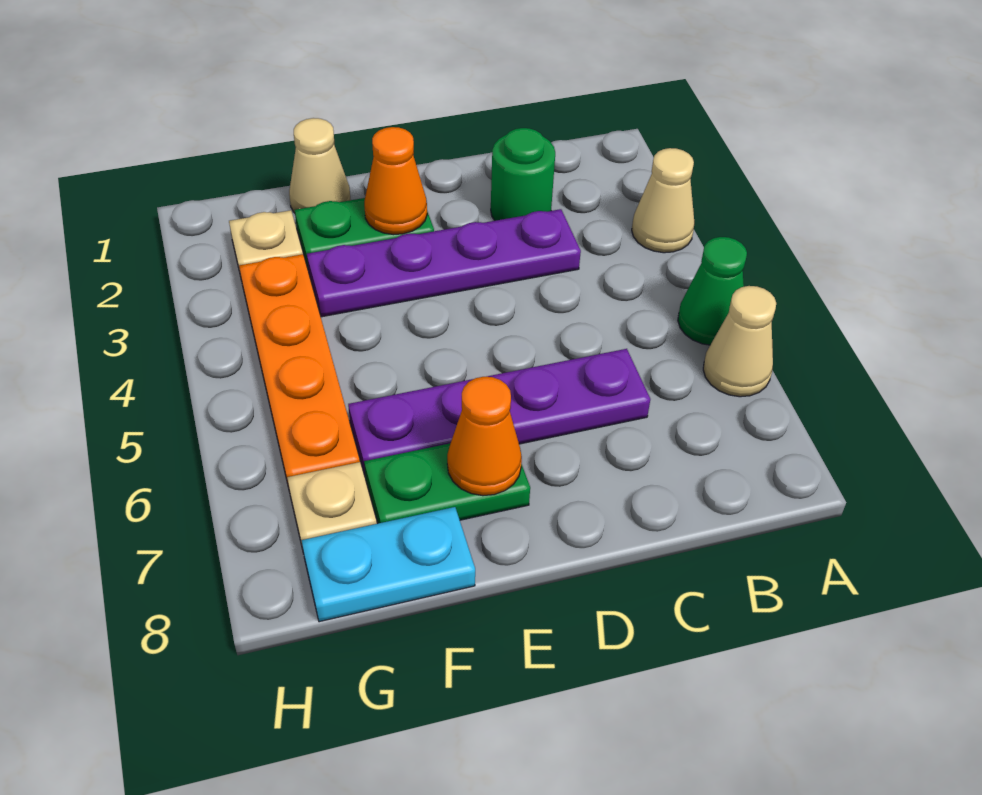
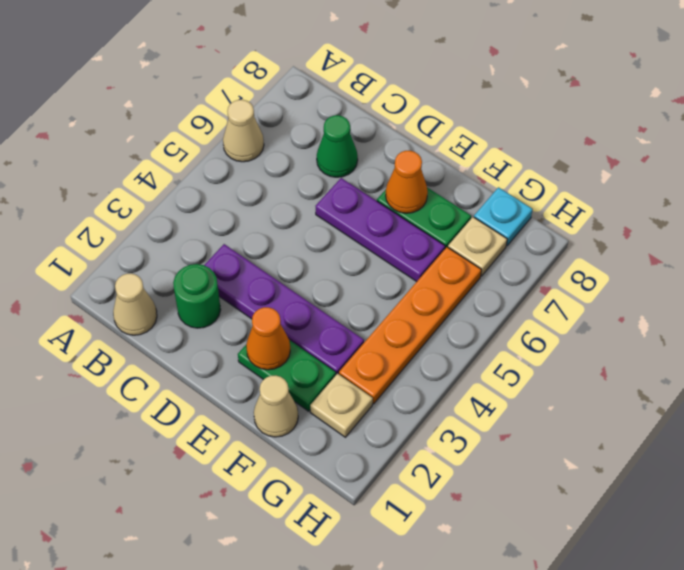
tan cone A3 level 1 -> tan cone B1 level 1
green cone A5 level 1 -> green cone C7 level 1
purple plate C6:F6 level 1 -> purple plate D6:F6 level 1
cyan plate F8:G8 level 1 -> cyan plate G8 level 1

